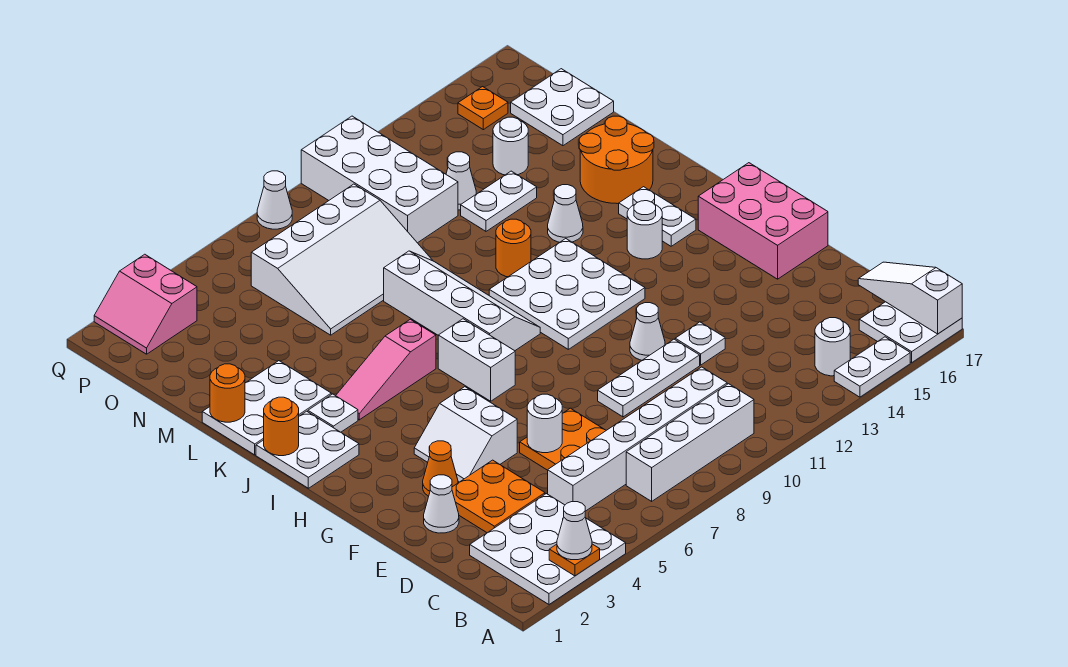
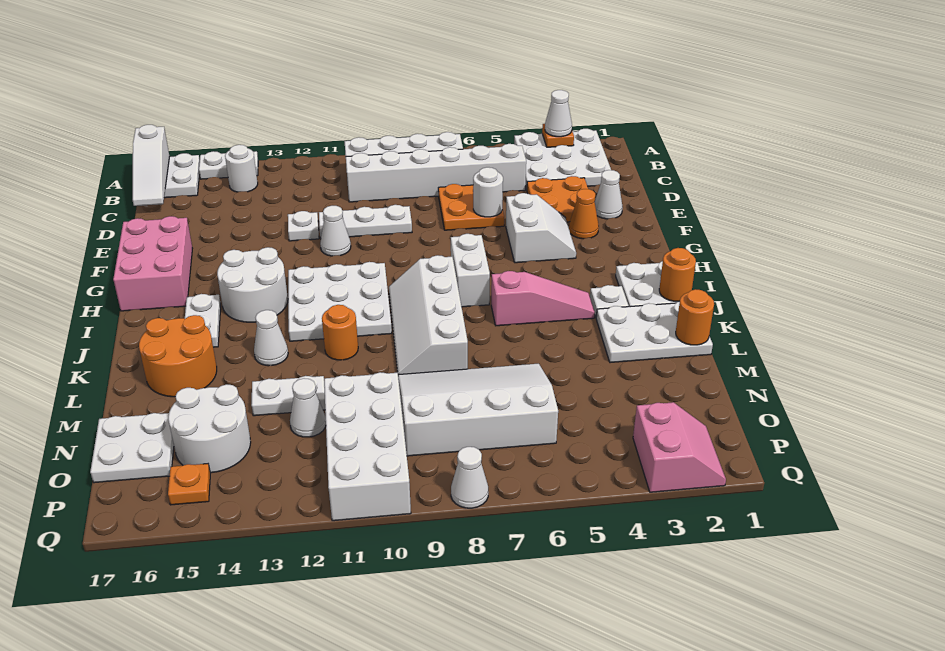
white round brick I14 level 1 -> white round brick H13:I14 level 1
white round brick N14 level 1 -> white round brick N14:O15 level 1

